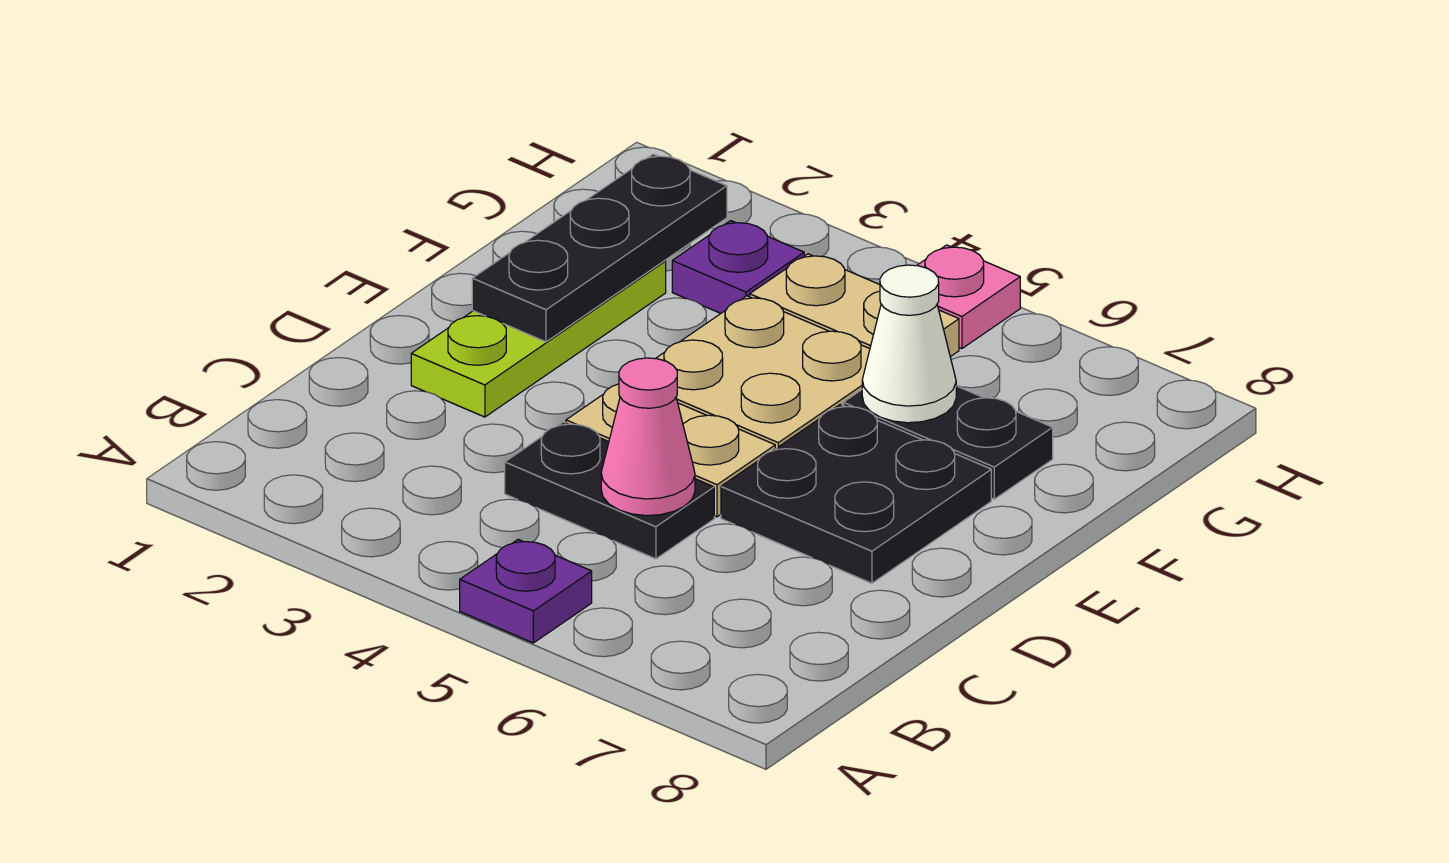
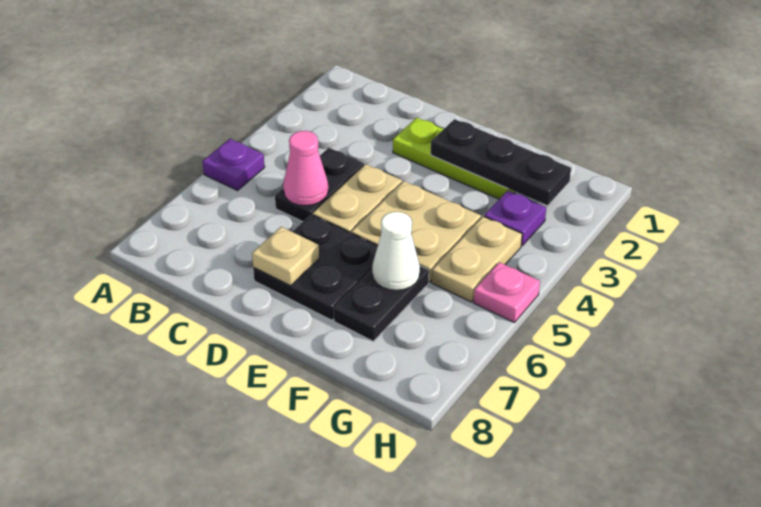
none -> tan plate D7 level 2

